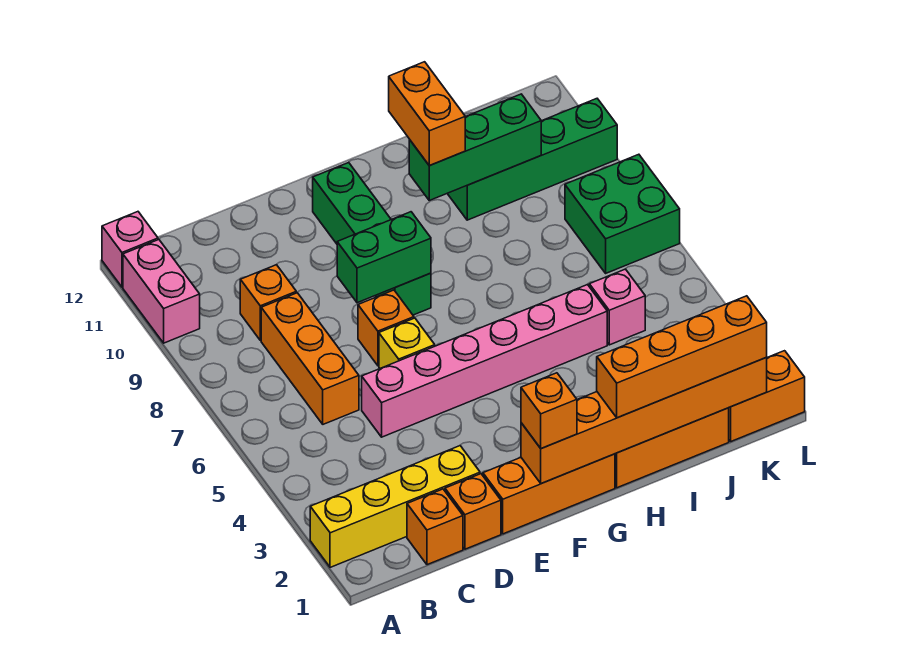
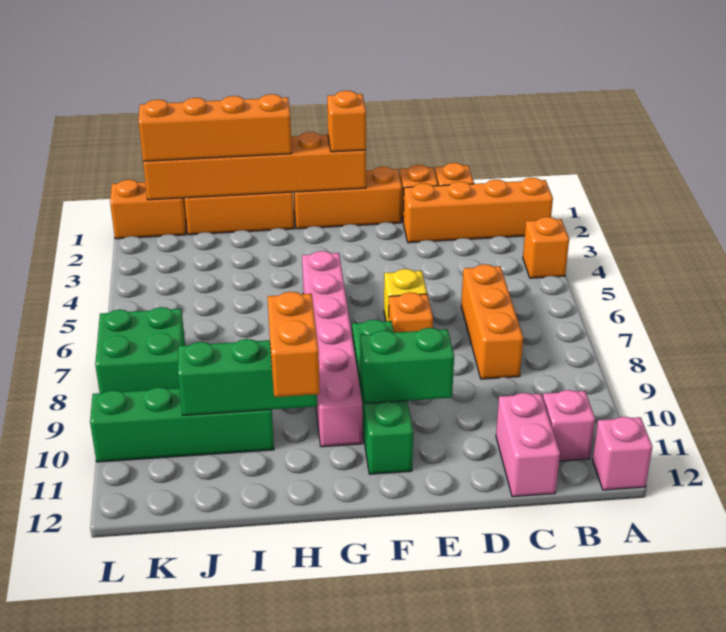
yellow brick A2:D2 level 1 -> orange brick A2:D2 level 1
pink brick A10:A11 level 1 -> pink brick C11:C12 level 1
orange brick C9 level 1 -> orange brick A4 level 1
pink brick D5:I5 level 1 -> pink brick G5:G10 level 1
green brick E8:F8 level 2 -> green brick E10:F10 level 2
pink brick J5 level 1 -> pink brick B11 level 1

